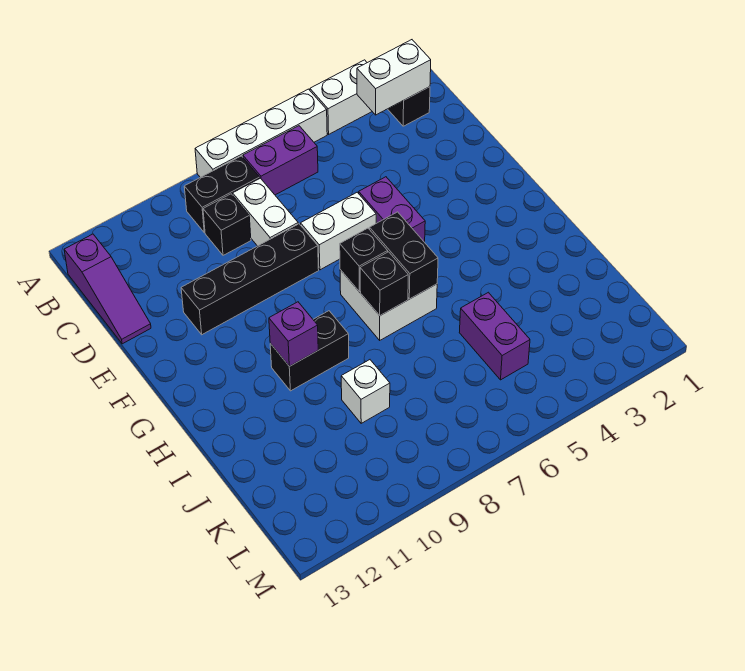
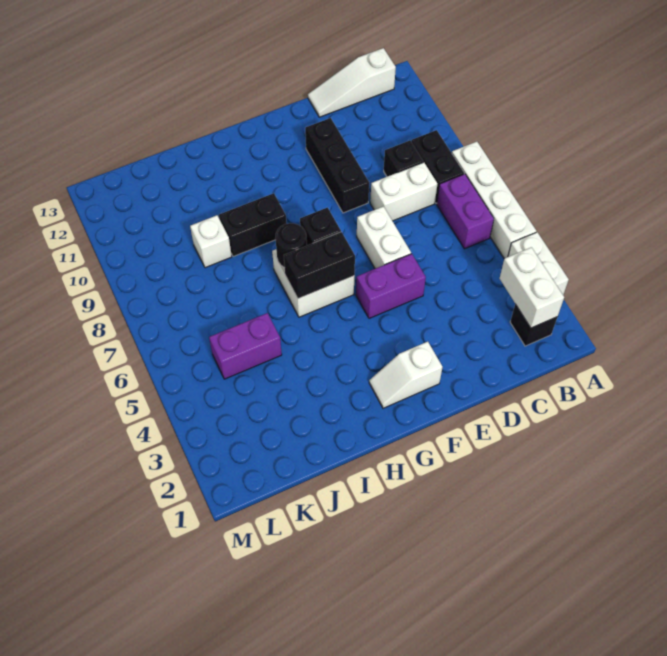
purple slope B13:D13 level 1 top B -> white slope B13:D13 level 1 top B
black brick E8:E11 level 1 -> black brick E9:E11 level 1
none -> white slope F2:G2 level 1 top F
black brick H7 level 2 -> black round brick H7 level 2
black brick H9:H10 level 1 -> black brick H9:I9 level 1
purple brick H10 level 2 -> none

